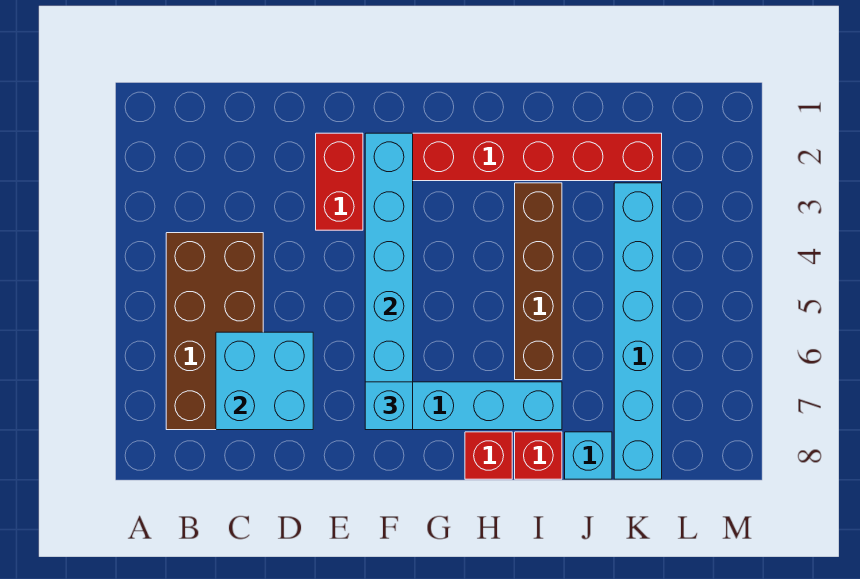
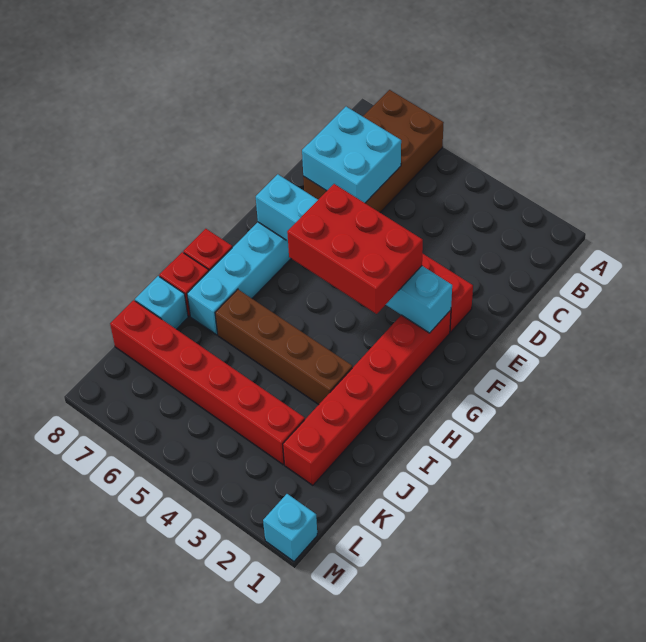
brown brick B4:C7 level 1 -> brown brick A6:D7 level 1
none -> red brick F3:G5 level 3
cyan brick F7 level 3 -> cyan brick M1 level 1
cyan brick K3:K8 level 1 -> red brick K3:K8 level 1

